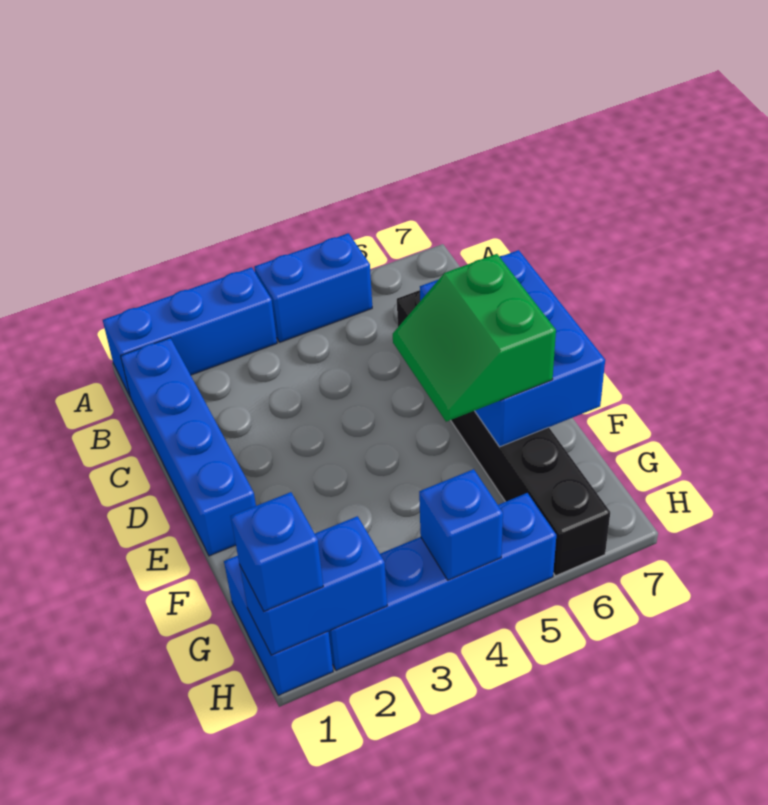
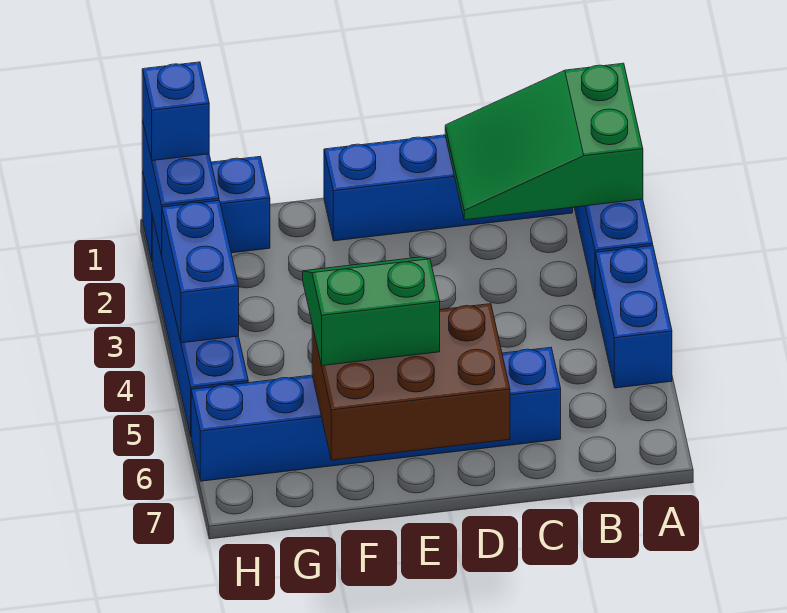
none -> green slope A1:C2 level 2 top A
black brick C6:H6 level 1 -> blue brick C6:H6 level 1
blue brick D6:F7 level 2 -> brown brick D6:F7 level 2
blue brick H4 level 2 -> blue brick H3:H4 level 2

